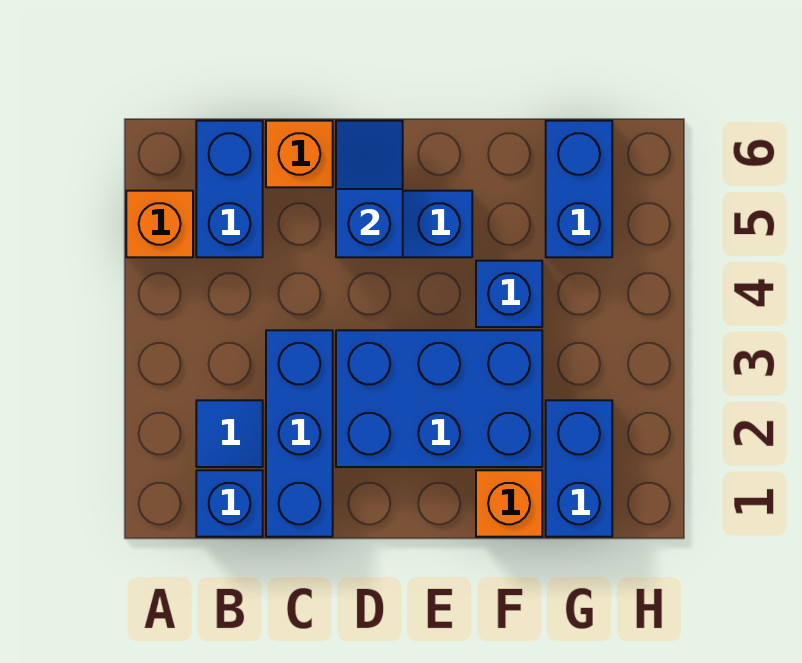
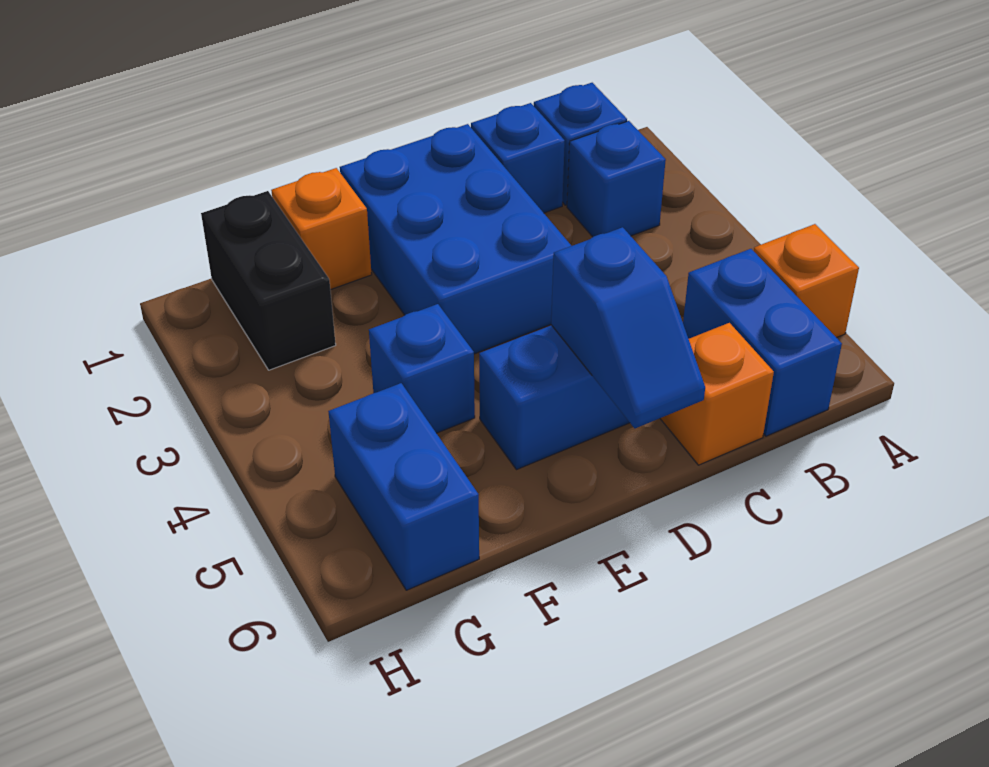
blue tile B2 level 1 -> blue brick B2 level 1
blue brick C1:C3 level 1 -> blue brick C1 level 1
blue brick D2:F3 level 1 -> blue brick D1:E3 level 1
blue brick G1:G2 level 1 -> black brick G1:G2 level 1

